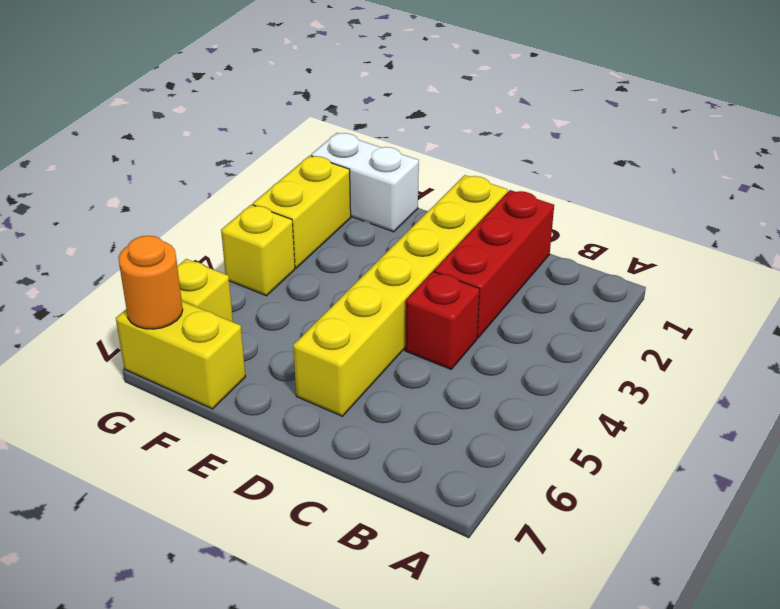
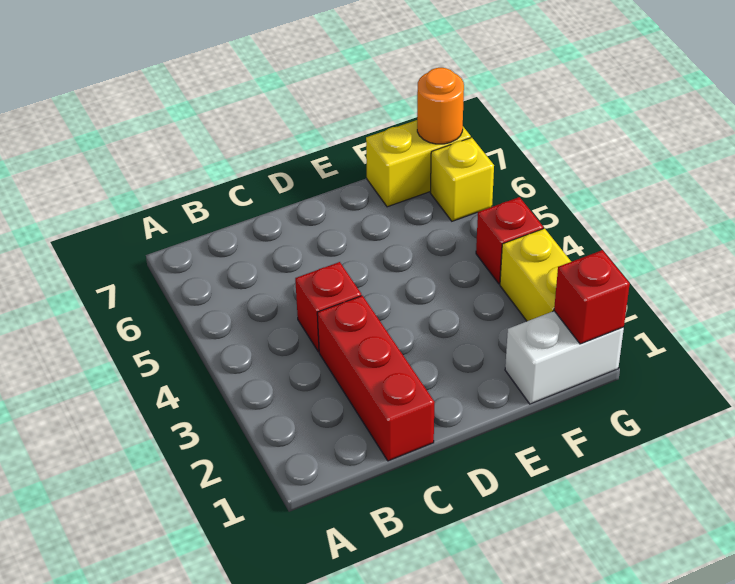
yellow brick D1:D6 level 1 -> none
none -> red brick G1 level 2
yellow brick G4 level 1 -> red brick G4 level 1

